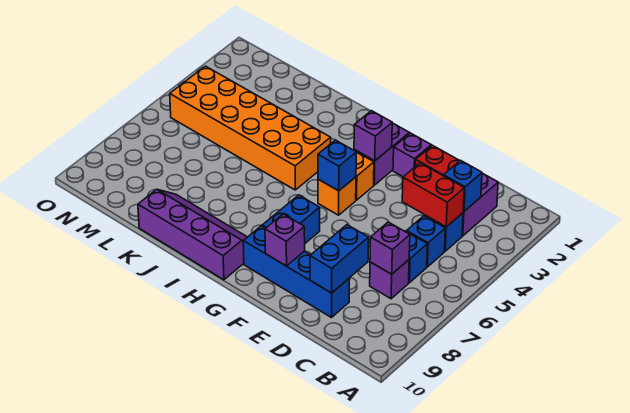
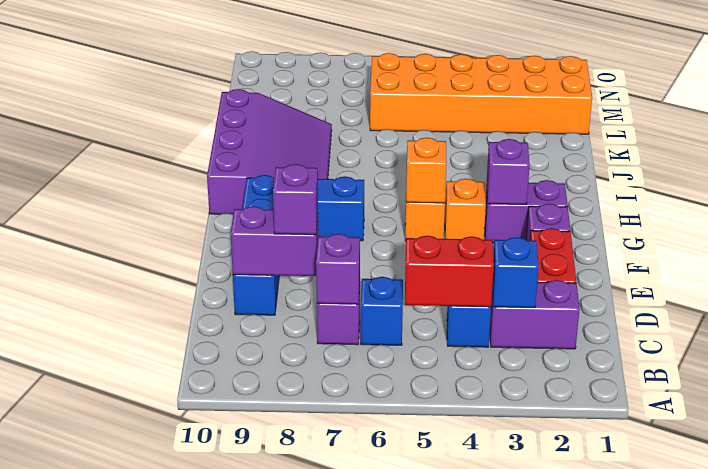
red brick C4:D4 level 2 -> red brick C4:C5 level 2
blue brick C5 level 1 -> none
blue brick D8:D9 level 2 -> purple brick D8:D9 level 2
purple brick F9 level 2 -> purple brick D8 level 3
blue brick G5 level 2 -> orange brick G5 level 2
purple slope H9:K10 level 1 top 10 -> purple slope H8:K10 level 1 top 10
orange brick I4:N5 level 1 -> orange brick L1:M6 level 1

